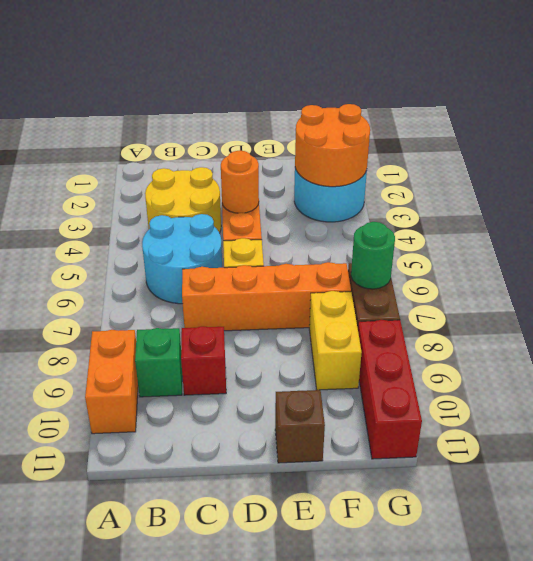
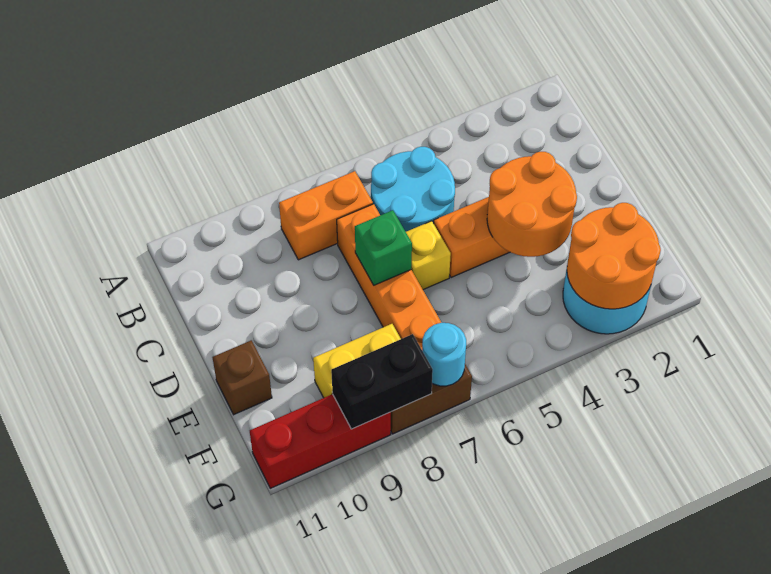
orange brick A9:A10 level 1 -> orange brick B7:B8 level 1
yellow round brick B3:C4 level 1 -> none
green brick B9 level 1 -> green brick D7 level 2
red brick C9 level 1 -> none
orange round brick D4 level 2 -> orange round brick D3:E4 level 2
green round brick G7 level 2 -> cyan round brick G7 level 2
none -> black brick G8:G9 level 2

